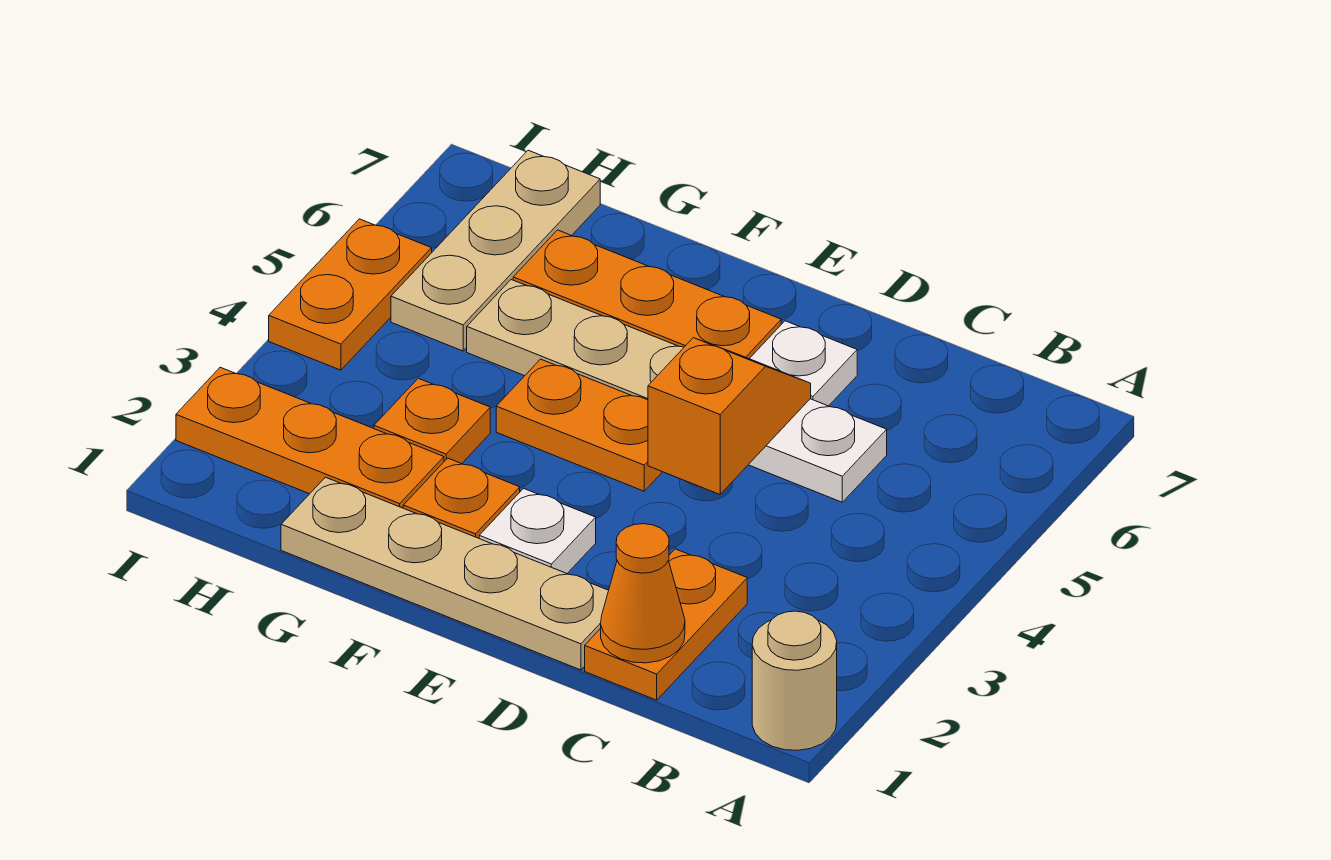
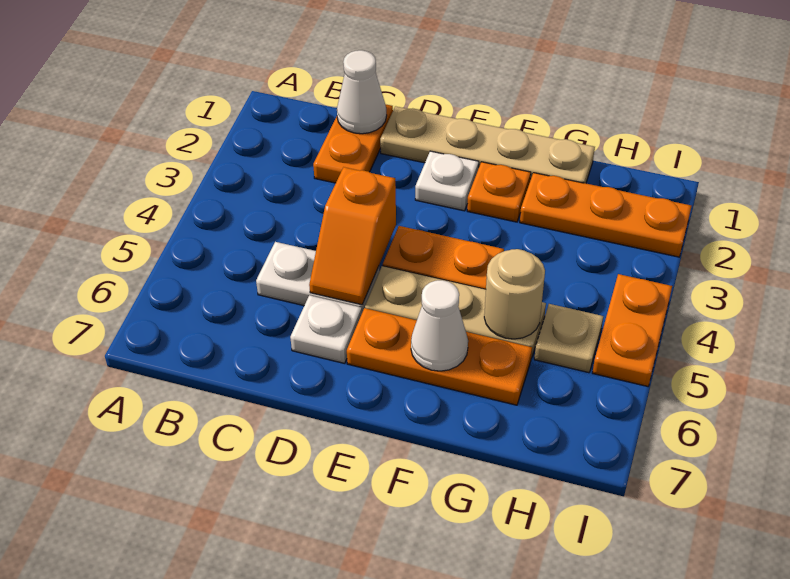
tan round brick A1 level 1 -> tan round brick G5 level 2
orange cone C1 level 2 -> white cone C1 level 2
none -> white cone F6 level 2
orange plate G3 level 1 -> none
tan plate H5:H7 level 1 -> tan plate H5 level 1

